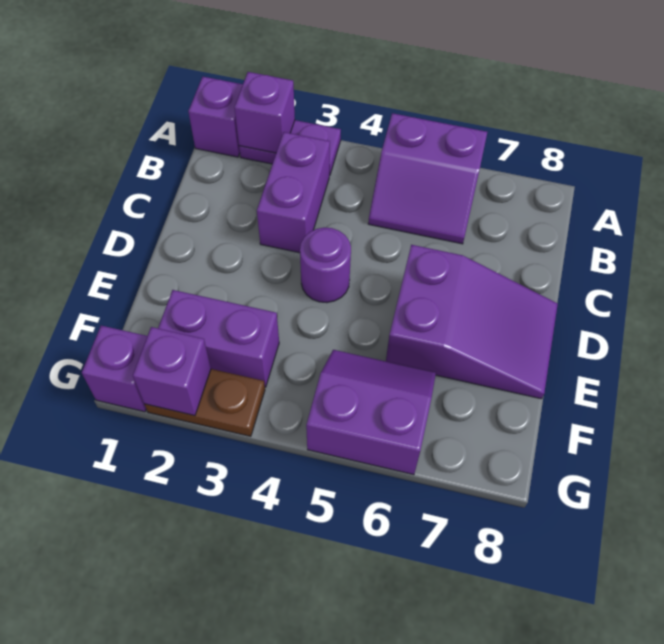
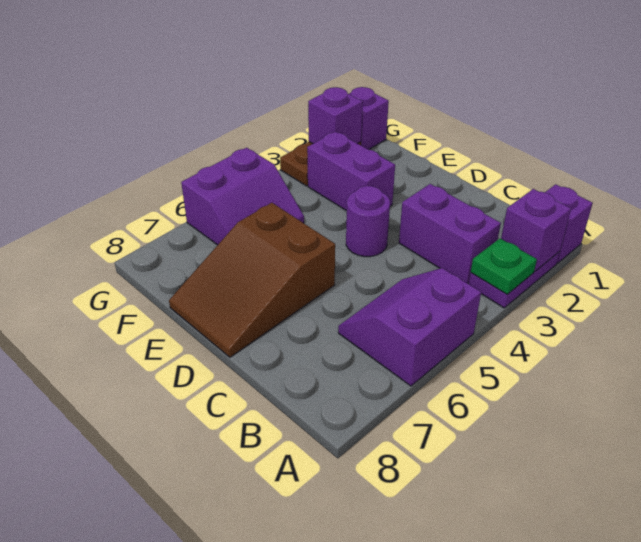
none -> green plate A3 level 2
purple slope D6:E8 level 1 top 6 -> brown slope D6:E8 level 1 top 6
purple brick F2:F3 level 1 -> purple brick E3:F3 level 1

